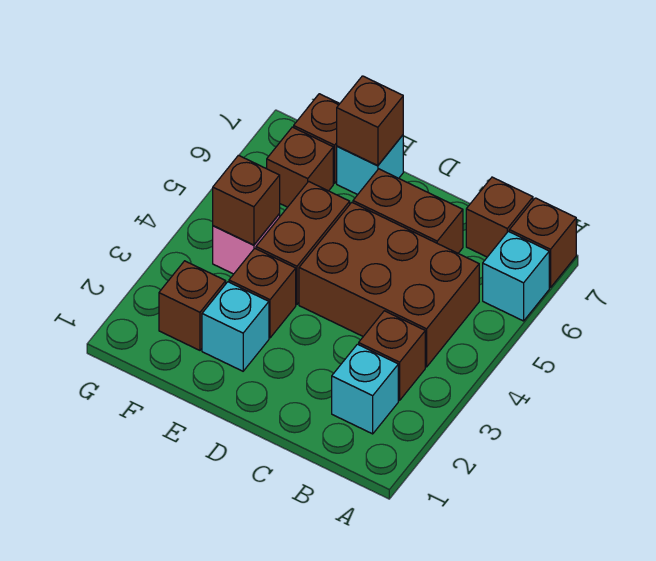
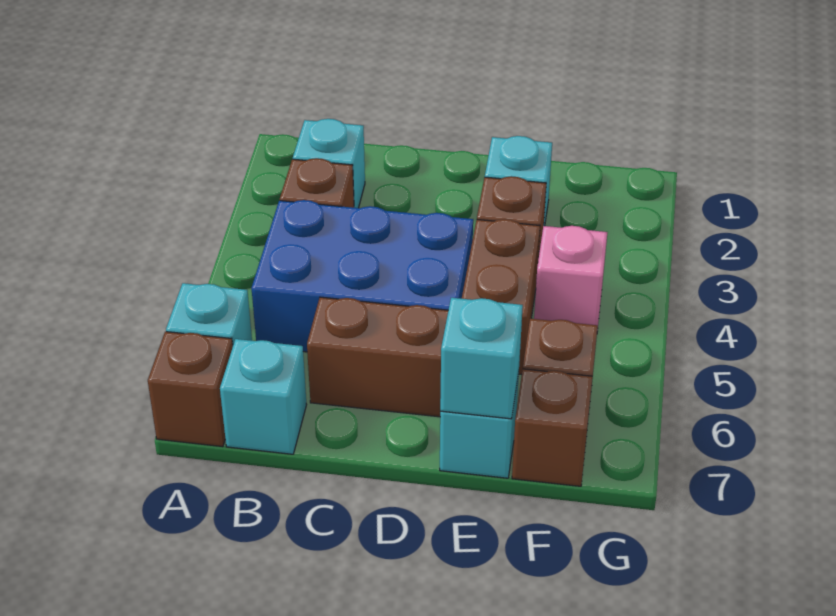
brown brick B4:D5 level 1 -> blue brick B4:D5 level 1
brown brick B7 level 1 -> cyan brick B7 level 1
brown brick E7 level 2 -> cyan brick E7 level 2
brown brick F2 level 1 -> none
brown brick F4 level 2 -> none

